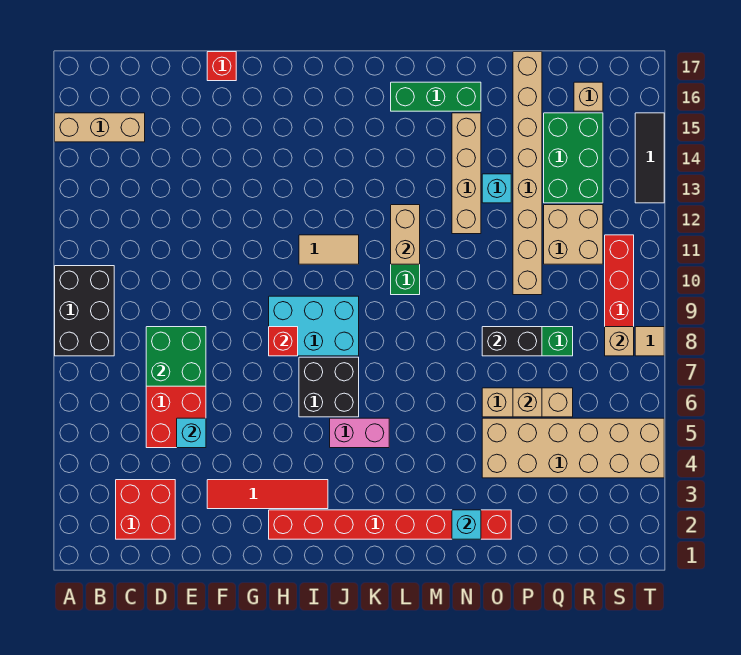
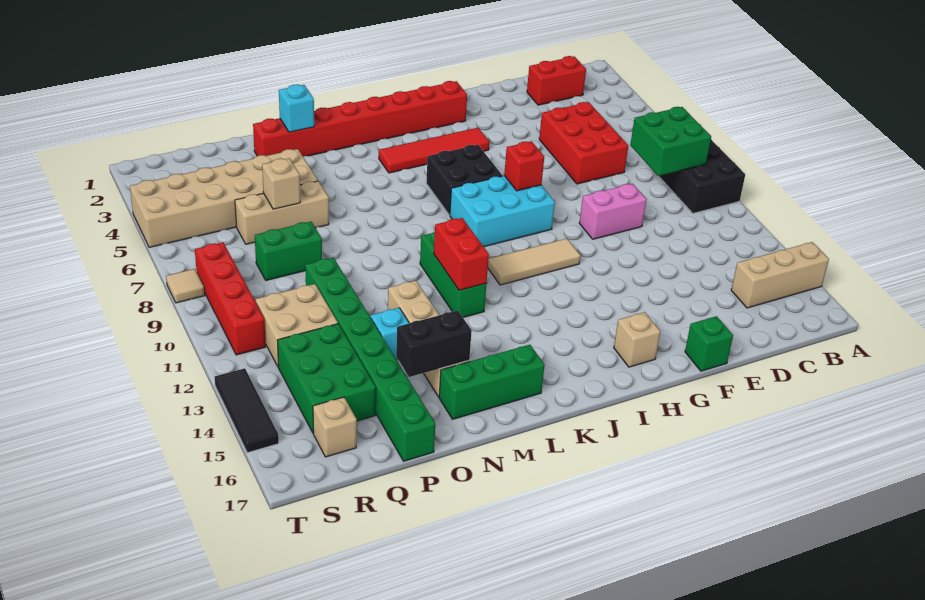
red brick C2:D3 level 1 -> red brick C2:D2 level 1
green brick D7:E8 level 2 -> green brick B8:C9 level 2
cyan brick E5 level 2 -> none
red tile F3:I3 level 1 -> red tile H4:K4 level 1
red brick F17 level 1 -> green brick F17 level 1
tan tile I11:J11 level 1 -> tan tile H11:J11 level 1
pink brick J5:K5 level 1 -> pink brick E10:F10 level 1
tan brick L11:L12 level 2 -> red brick L11:L12 level 2
black brick O8:P8 level 2 -> black brick N15:O15 level 2
tan brick P10:P17 level 1 -> green brick P10:P17 level 1
tan brick S8 level 2 -> tan brick H16 level 1

